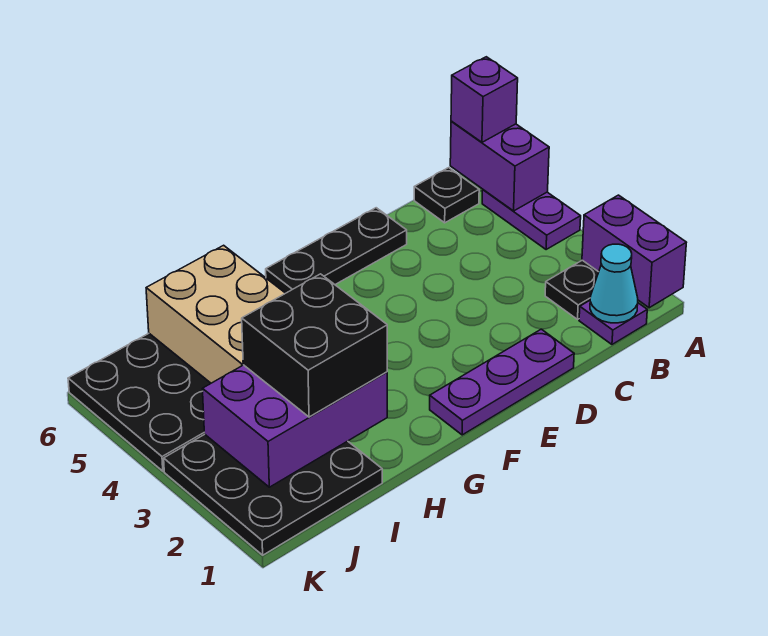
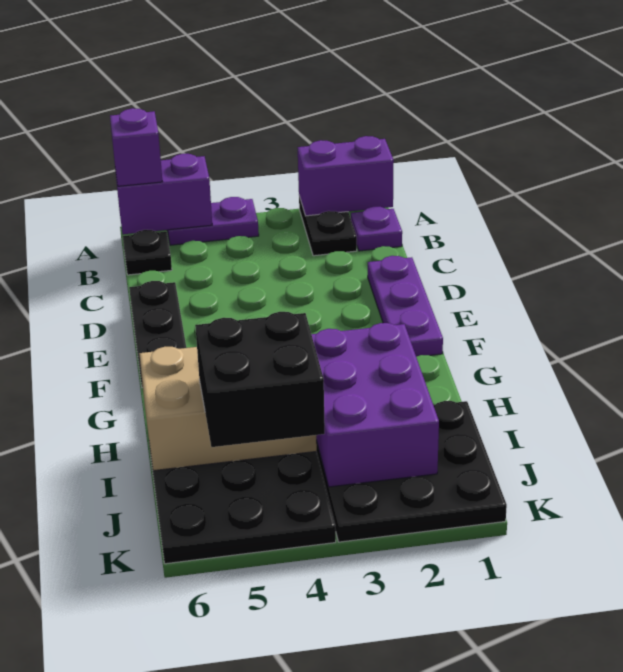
cyan cone B1 level 2 -> none
black brick H2:I3 level 3 -> black brick I4:J5 level 3

